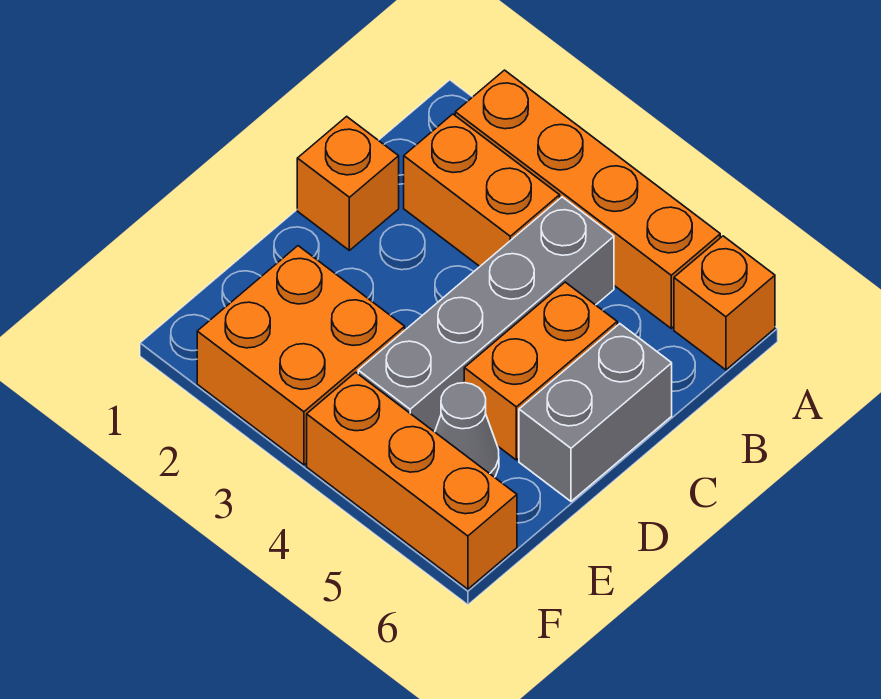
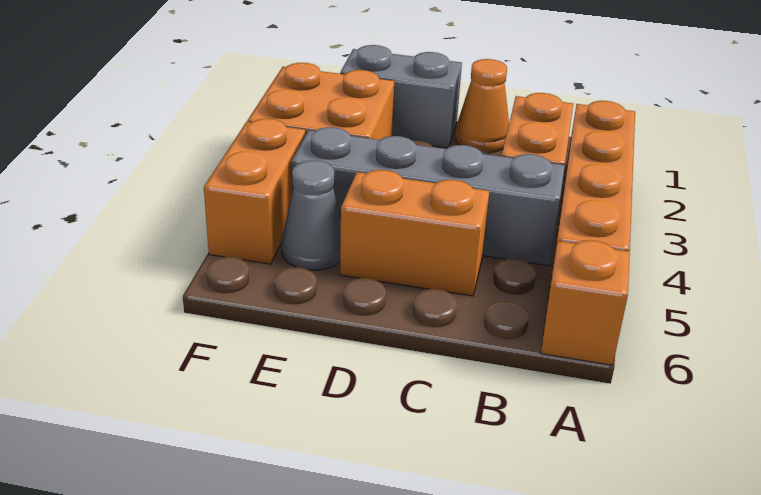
orange brick C1 level 1 -> orange cone C1 level 1
grey brick C6:D6 level 1 -> grey brick D1:E1 level 1
orange brick F4:F6 level 1 -> orange brick F4:F5 level 1

